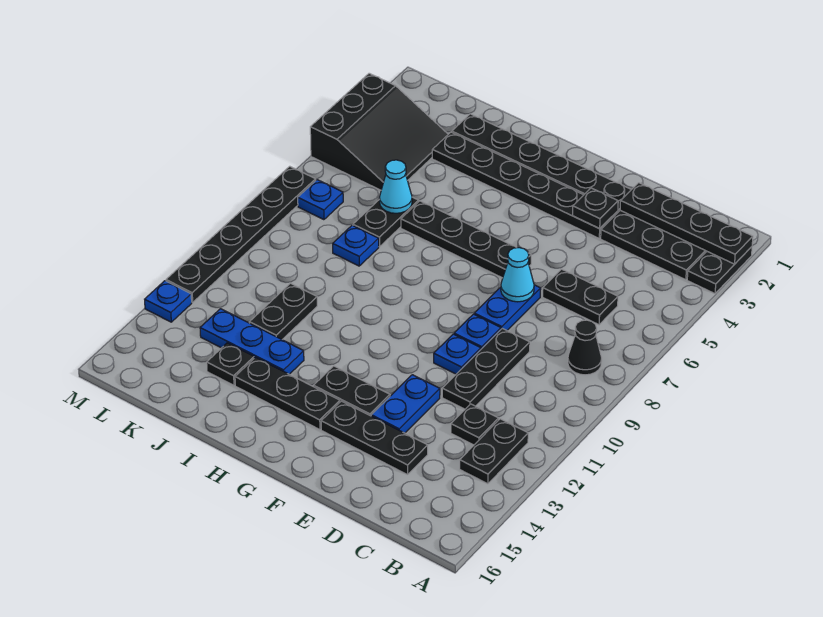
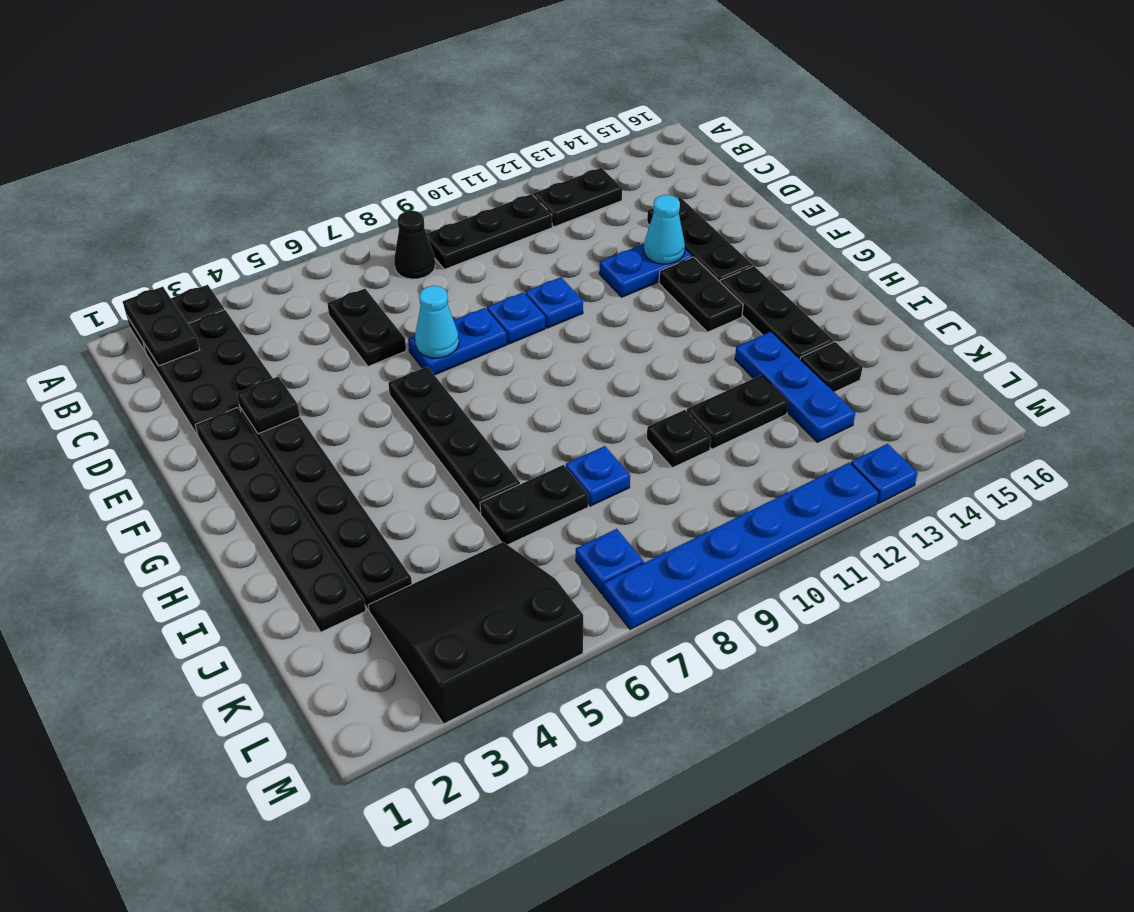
black plate A2:D2 level 2 -> black plate A2:B2 level 2
black plate C12 level 1 -> black plate J10 level 1
black plate D9:D11 level 1 -> black plate B9:B11 level 1
cyan cone J6 level 2 -> cyan cone E13 level 2
black plate M7:M12 level 1 -> blue plate M7:M12 level 1

